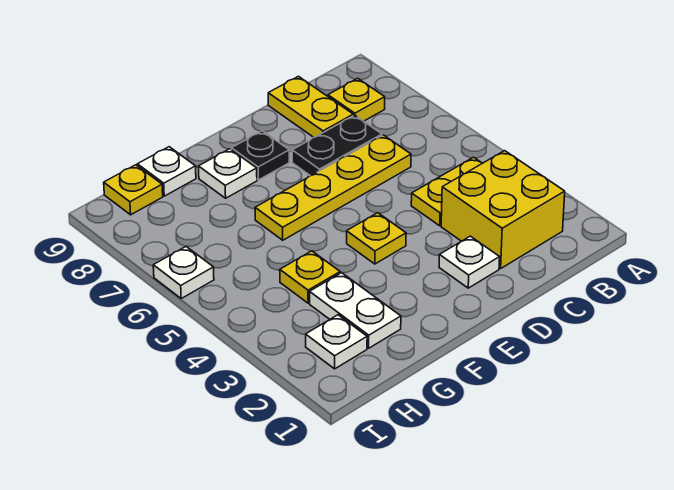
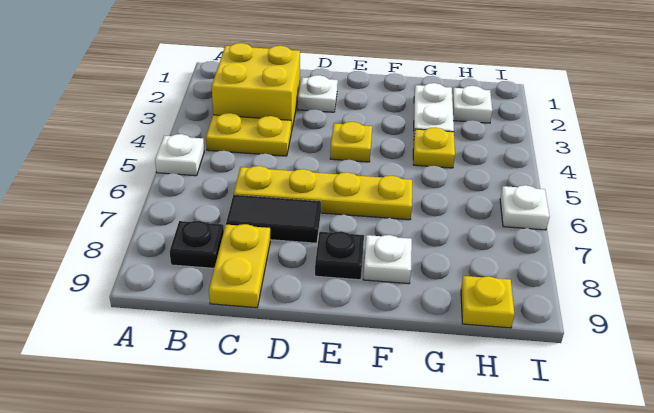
yellow plate B8 level 1 -> black plate B8 level 1
black plate C7:D7 level 1 -> black tile C7:D7 level 1
white plate G9 level 1 -> white plate A5 level 1

